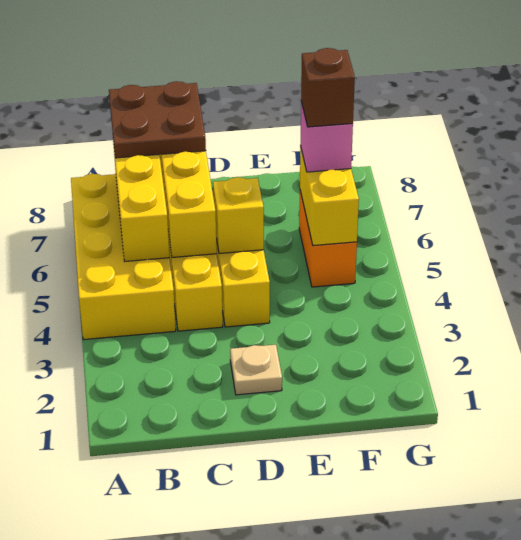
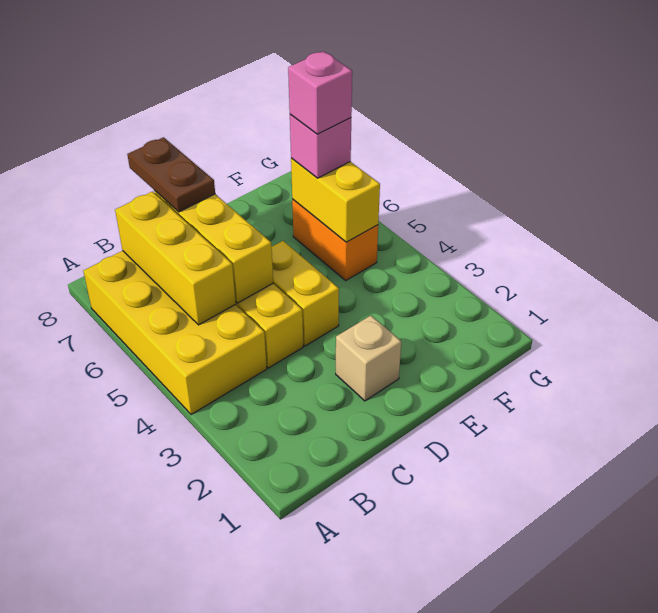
brown plate B7:C8 level 3 -> brown plate C7:C8 level 3
tan plate D2 level 1 -> tan brick D2 level 1
yellow brick D5 level 2 -> none
brown brick F6 level 4 -> pink brick F6 level 4

